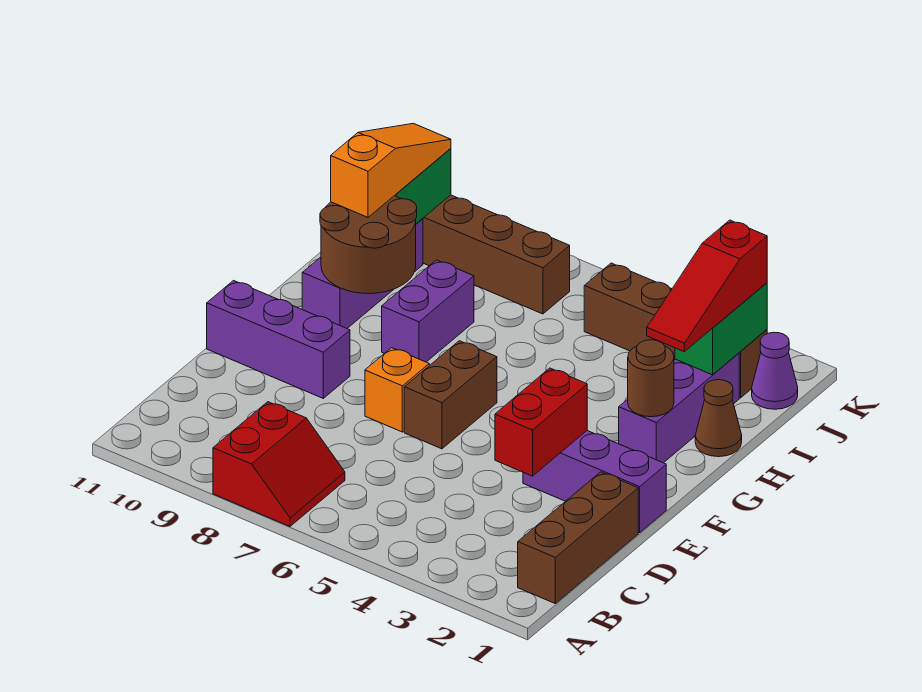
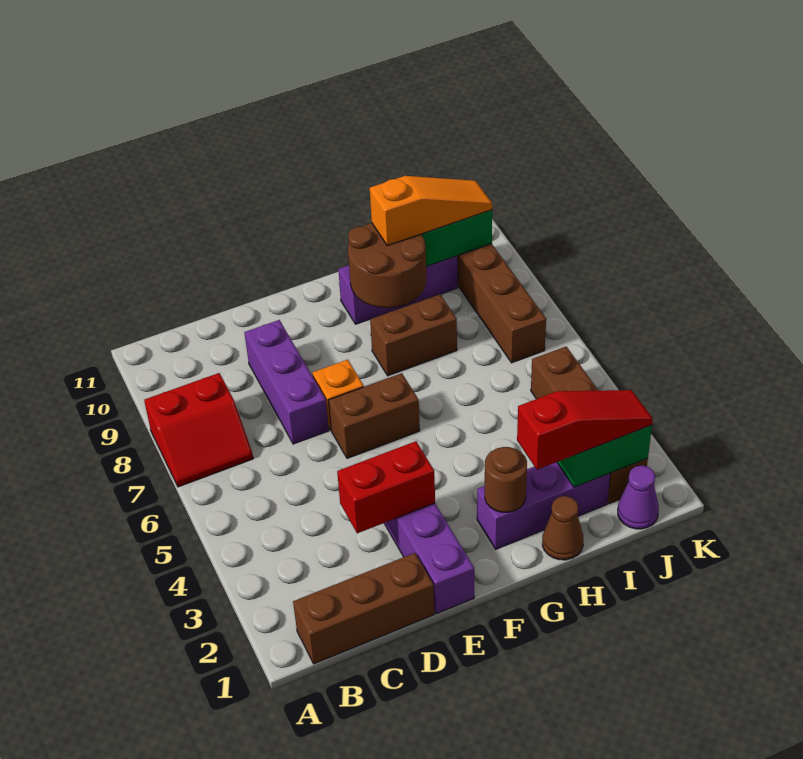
purple brick E9:E11 level 1 -> purple brick D7:D9 level 1
purple brick G8:H8 level 1 -> brown brick G8:H8 level 1
red slope H2:J2 level 3 top J -> red slope H2:J2 level 3 top H

